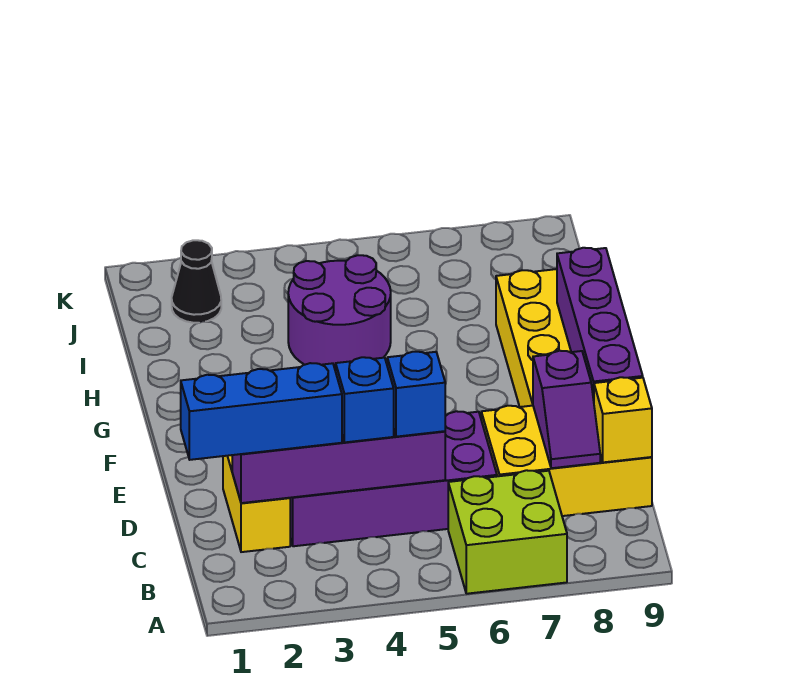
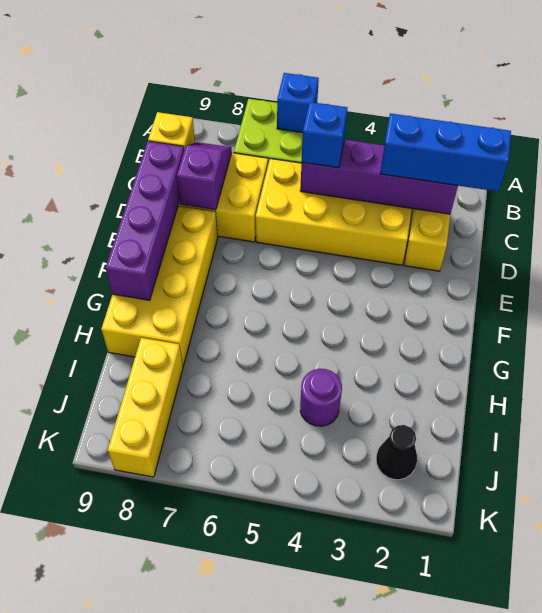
purple brick C3:D6 level 1 -> yellow brick C3:D6 level 1
blue brick C4 level 3 -> blue brick A6 level 2
purple round brick H4:I5 level 1 -> purple round brick I4 level 1
none -> yellow brick I8:K8 level 1

